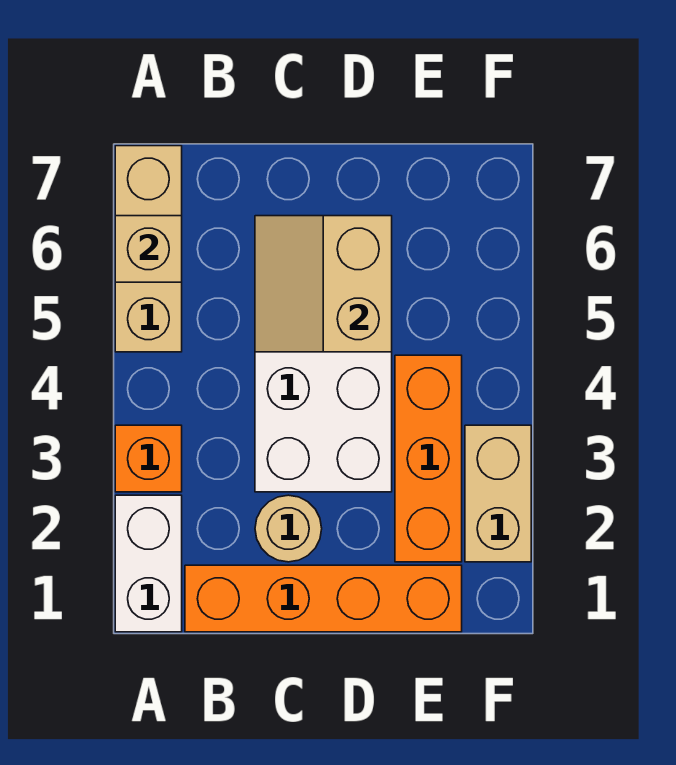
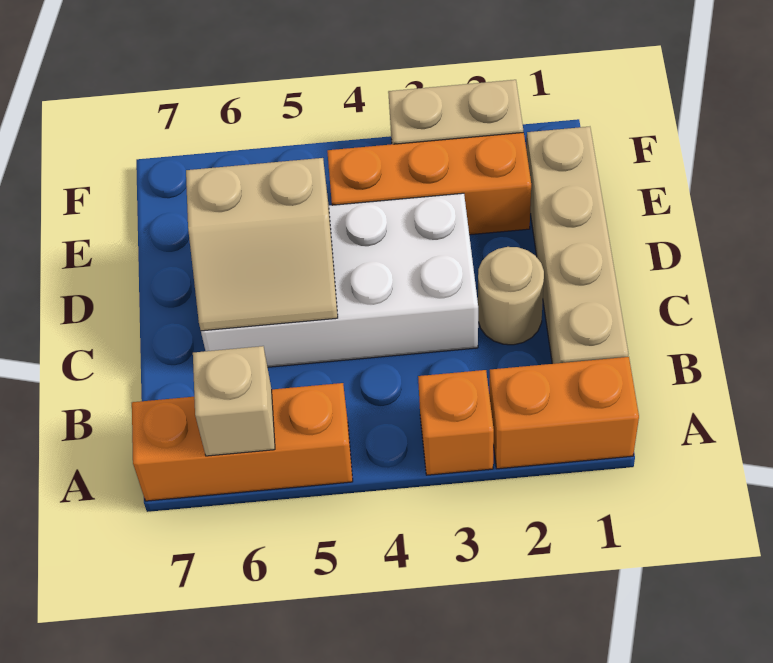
white brick A1:A2 level 1 -> orange brick A1:A2 level 1
tan brick A5:A7 level 1 -> orange brick A5:A7 level 1
orange brick B1:E1 level 1 -> tan brick B1:E1 level 1

